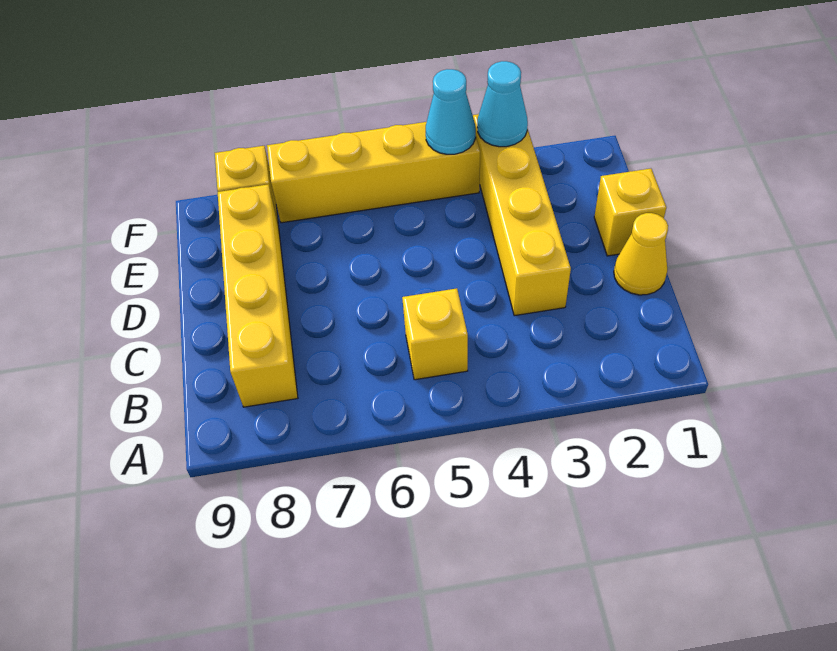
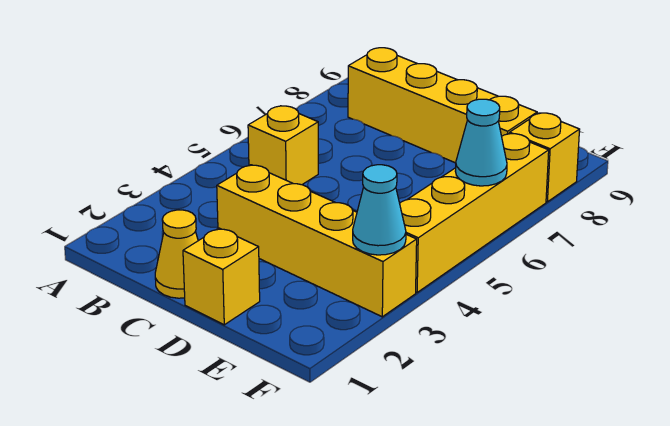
cyan cone F4 level 2 -> cyan cone F6 level 2

